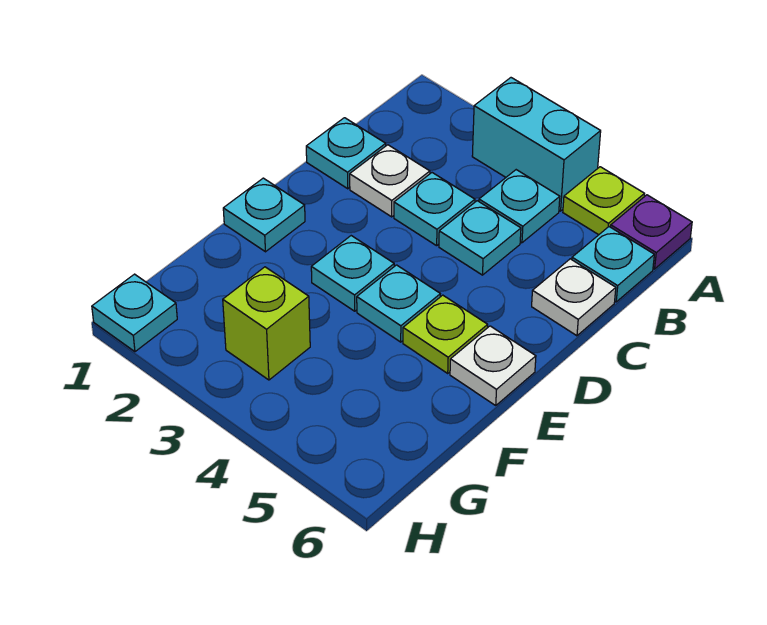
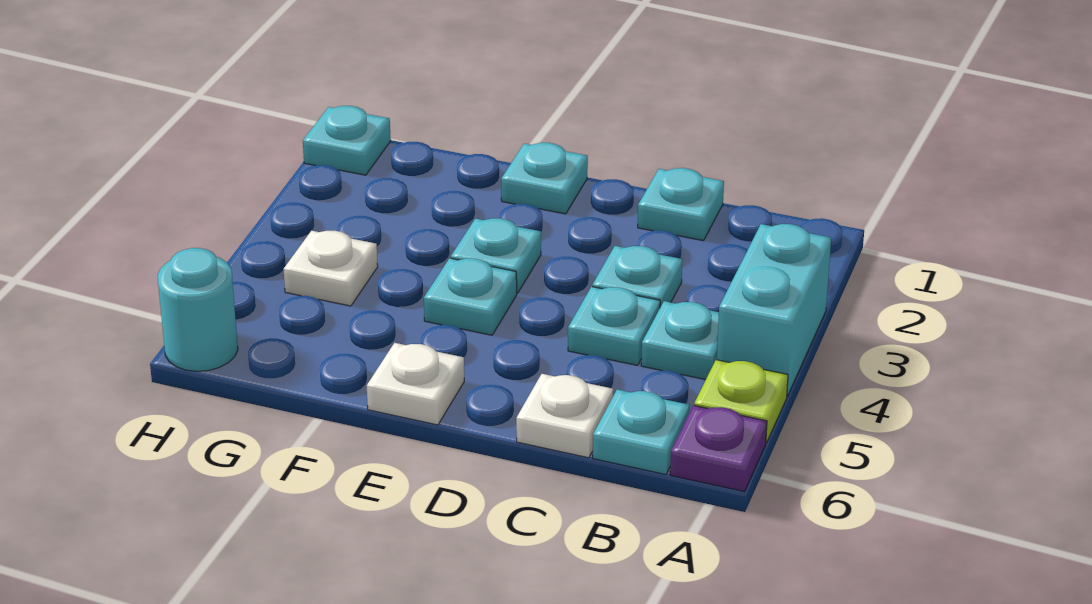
white plate C2 level 1 -> white plate G4 level 1
lime plate E5 level 1 -> none
lime brick G3 level 1 -> none
none -> cyan round brick H6 level 1

